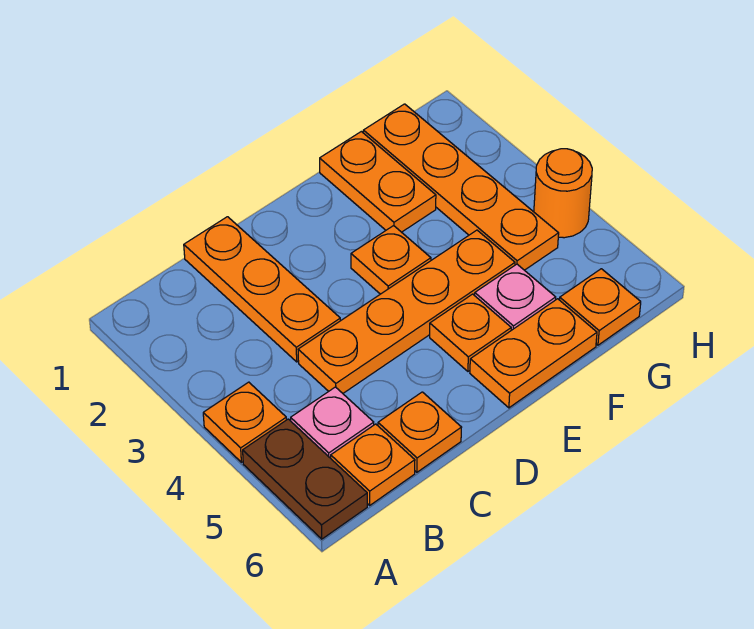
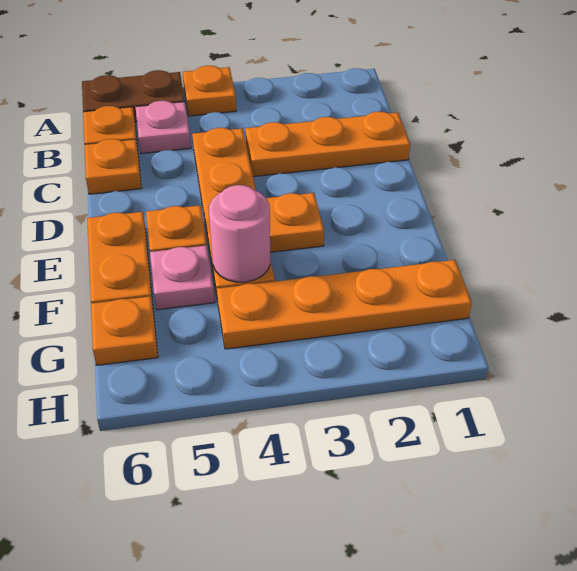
orange plate F1:F2 level 1 -> none
none -> pink round brick F4 level 2
orange round brick H4 level 1 -> none

